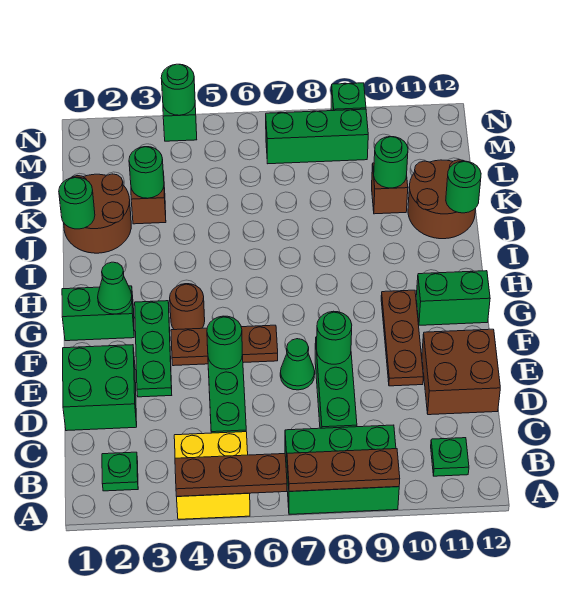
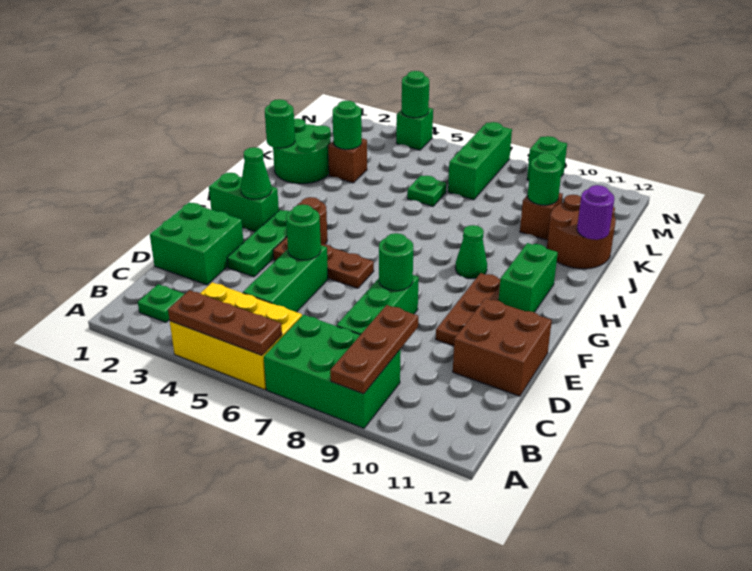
yellow brick A4:B5 level 1 -> yellow brick A4:B6 level 1
brown plate A7:A9 level 2 -> brown plate A9:C9 level 2
green plate B11 level 1 -> green plate K6 level 1
green cone E7 level 1 -> green cone H9 level 1
green brick G11:G12 level 1 -> green brick G11:H11 level 1
brown round brick J1:K2 level 1 -> green round brick J1:K2 level 1
green round brick J12 level 2 -> purple round brick J12 level 2
green brick M7:M9 level 1 -> green brick L7:N7 level 1

